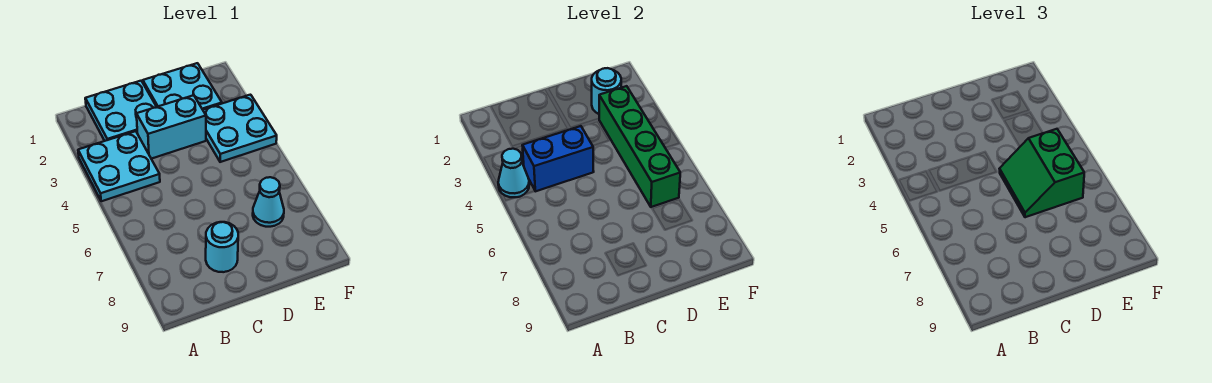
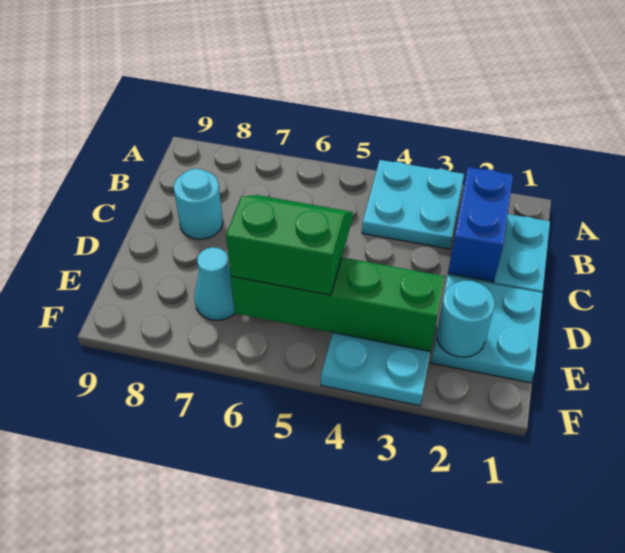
cyan cone A4 level 2 -> none
blue brick B4:C4 level 2 -> blue brick B2:C2 level 2
cyan brick C3:D3 level 1 -> none

